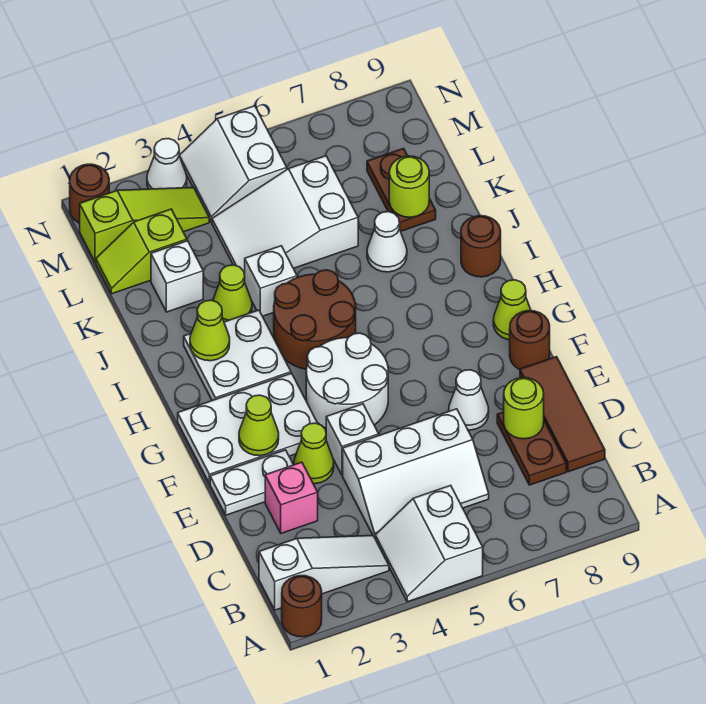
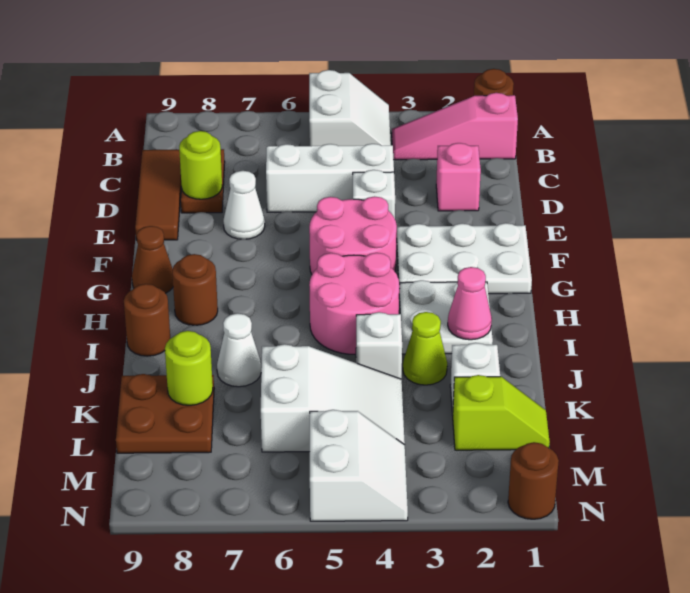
white slope B1:B3 level 1 top 1 -> pink slope B1:B3 level 1 top 1
white plate E1:E2 level 1 -> none
lime cone E3 level 1 -> none
lime cone F2 level 2 -> none
white round brick F4:G5 level 1 -> pink round brick F4:G5 level 1
brown round brick F9 level 1 -> brown round brick H8 level 1
lime cone G9 level 1 -> brown cone G9 level 1
brown round brick H4:I5 level 1 -> pink round brick H4:I5 level 1
lime cone I2 level 2 -> pink cone I2 level 2
brown plate K8:L8 level 1 -> brown plate K8:L9 level 1
lime slope M1:M3 level 1 top 1 -> none
white cone N3 level 1 -> none

